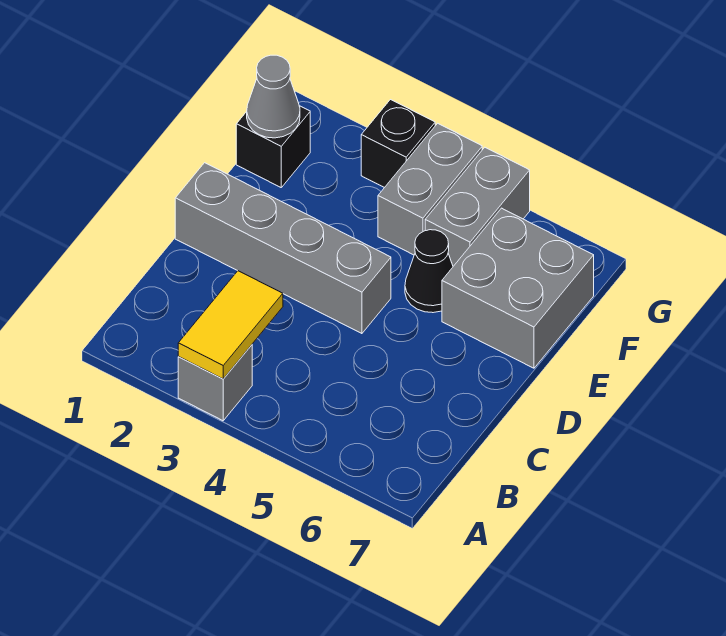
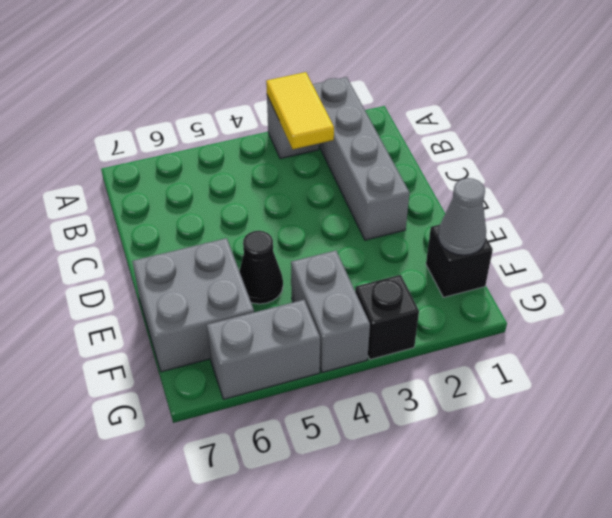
grey brick D1:D4 level 1 -> grey brick A2:D2 level 1
grey brick F5:G5 level 1 -> grey brick G5:G6 level 1

